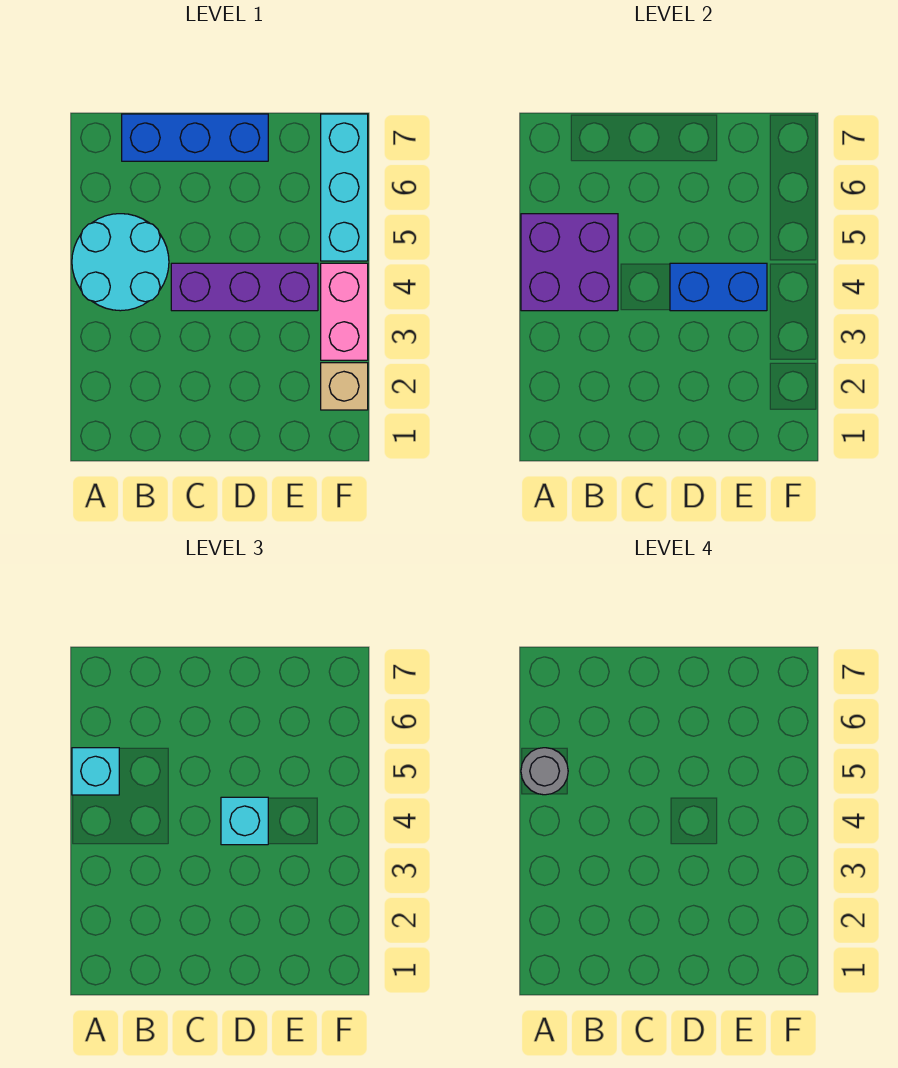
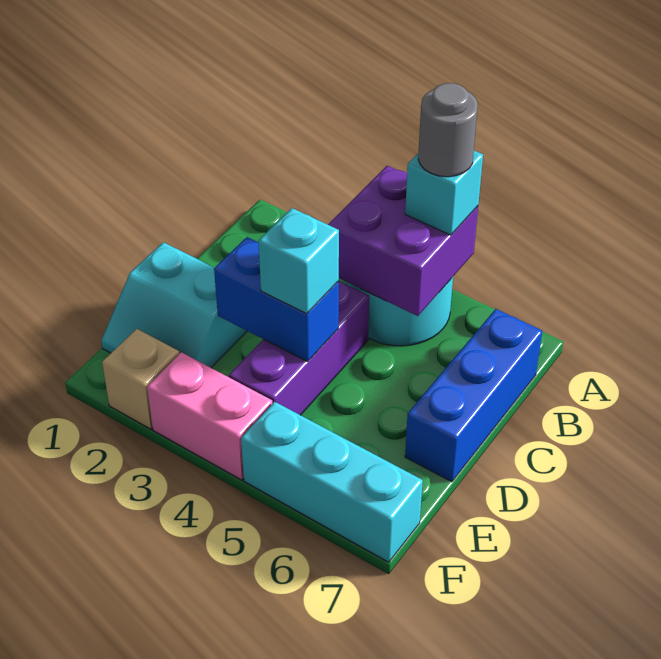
none -> cyan slope D1:E2 level 1 top D
blue brick D4:E4 level 2 -> blue brick D3:D4 level 2

